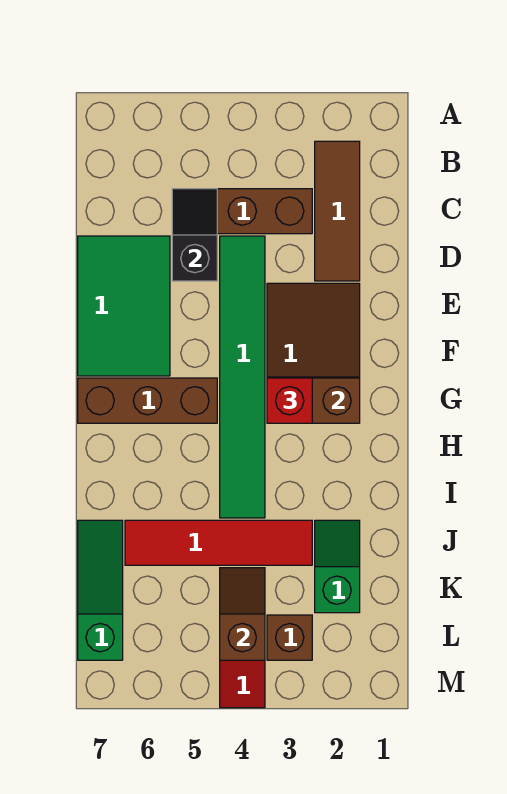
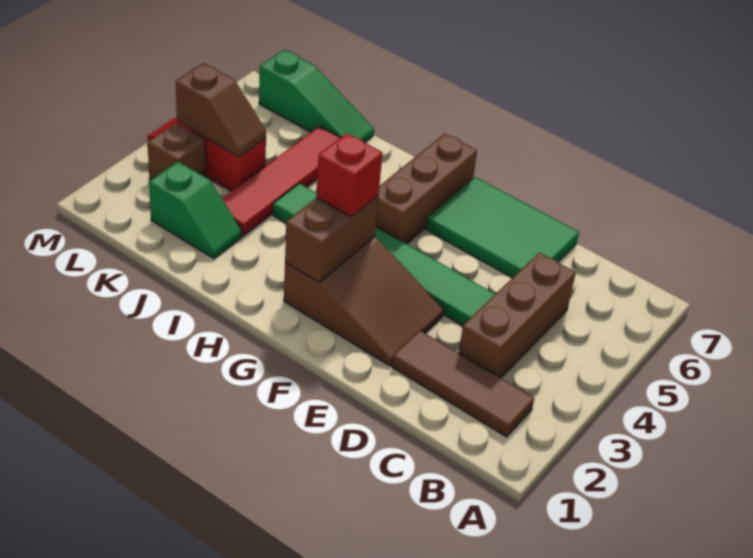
black slope C5:D5 level 2 top D -> none

